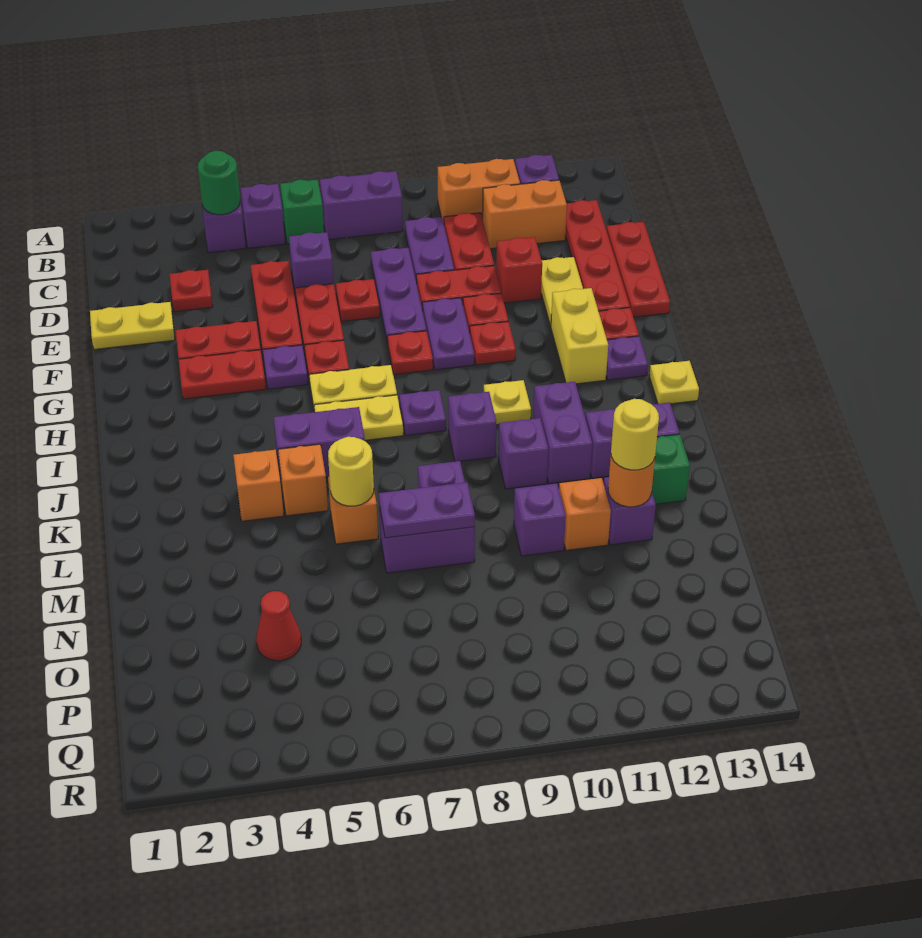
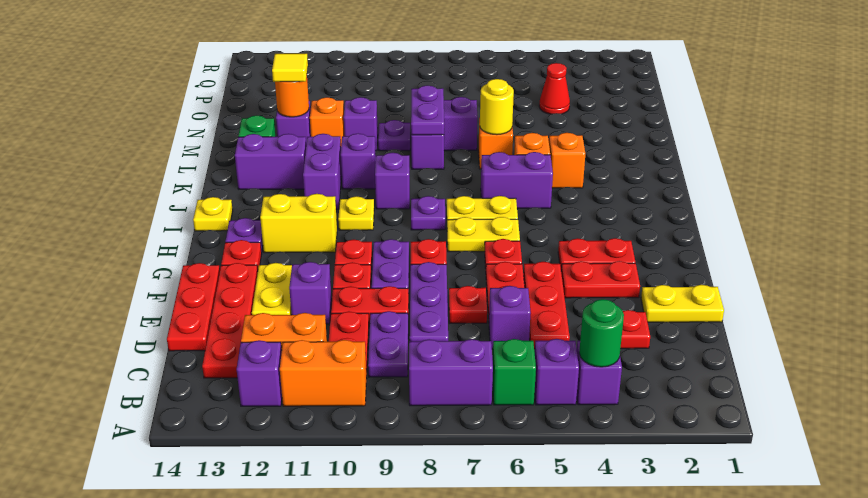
red brick E11 level 1 -> purple brick E11 level 1
purple plate G5 level 1 -> purple plate M9 level 1
yellow brick G12:H12 level 1 -> yellow brick H11:H12 level 1
purple plate M7:M8 level 2 -> purple plate L8:M8 level 2
yellow round brick M12 level 3 -> yellow tile M12 level 3

